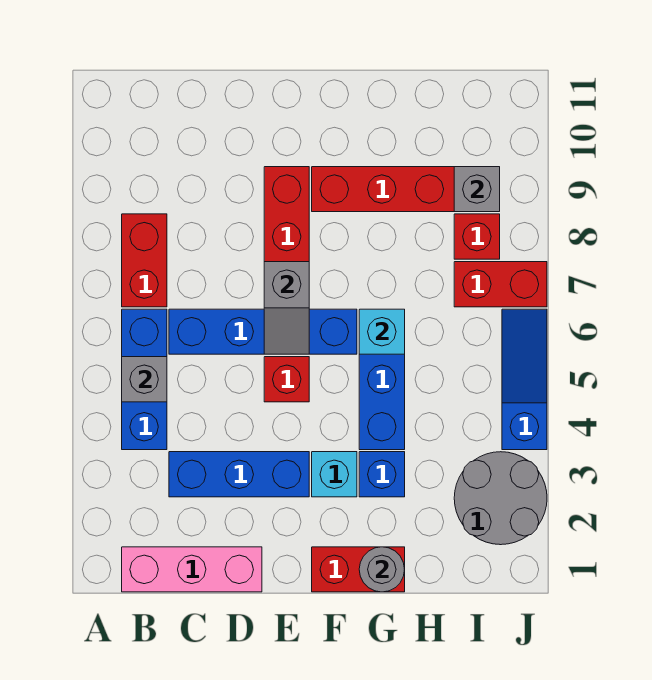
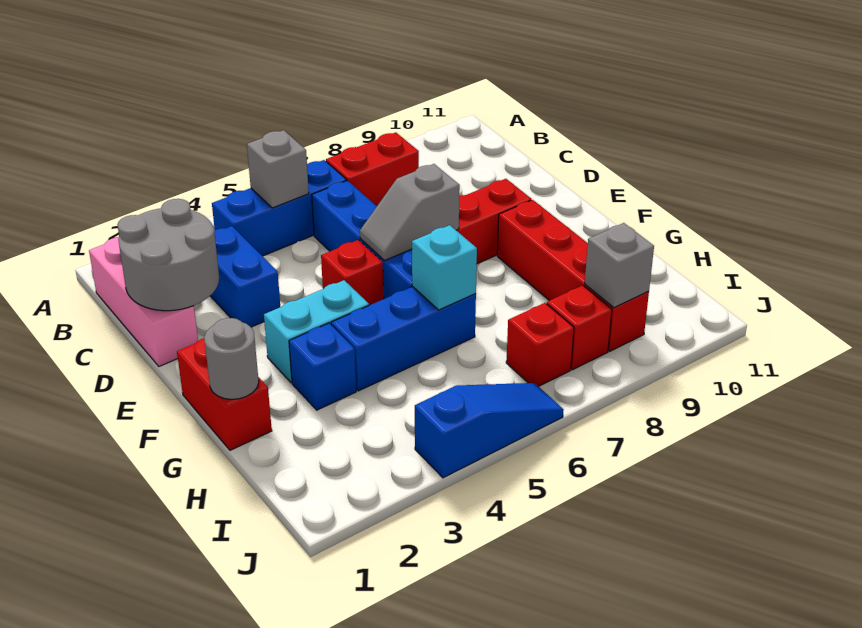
blue brick C3:E3 level 1 -> blue brick C3:D3 level 1
cyan brick F3 level 1 -> cyan brick F3:F4 level 1
grey round brick I2:J3 level 1 -> grey round brick C1:D2 level 2
red brick I7:J7 level 1 -> red brick I7 level 1

